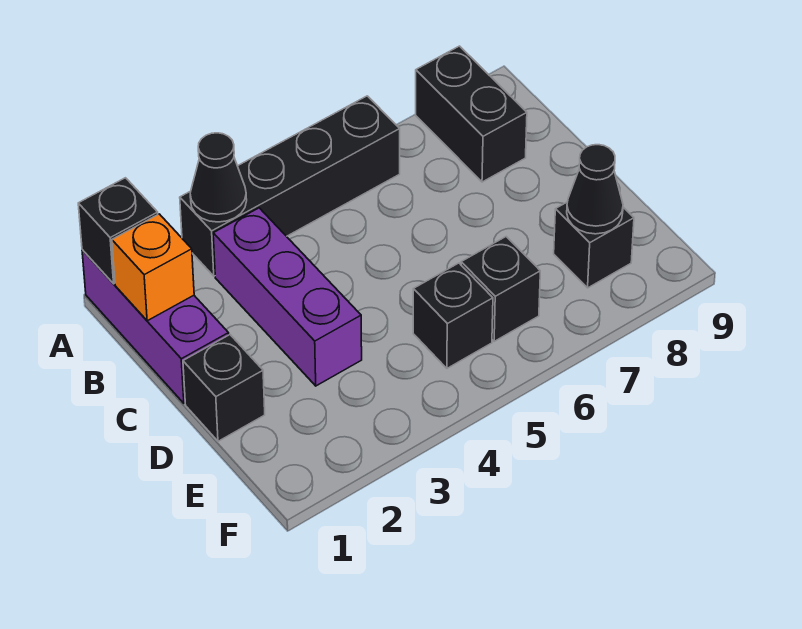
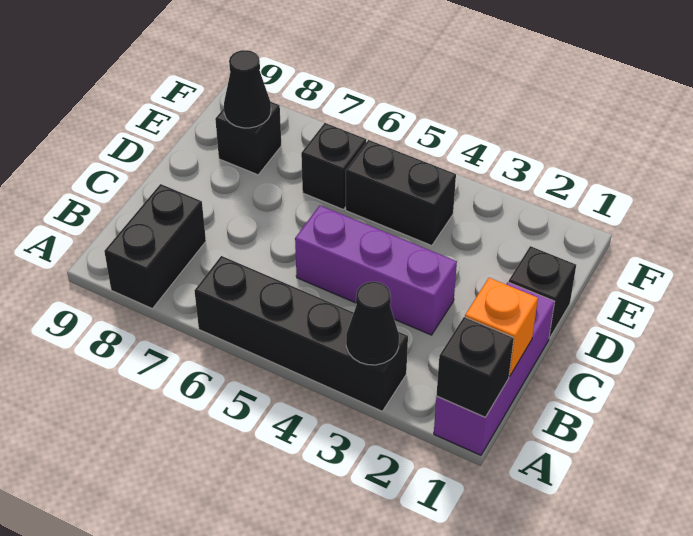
purple brick B3:D3 level 1 -> purple brick C3:C5 level 1
black brick E5 level 1 -> black brick E4:E5 level 1

